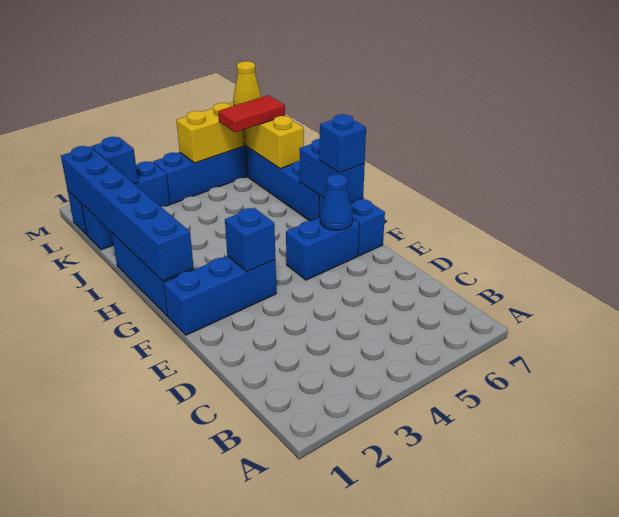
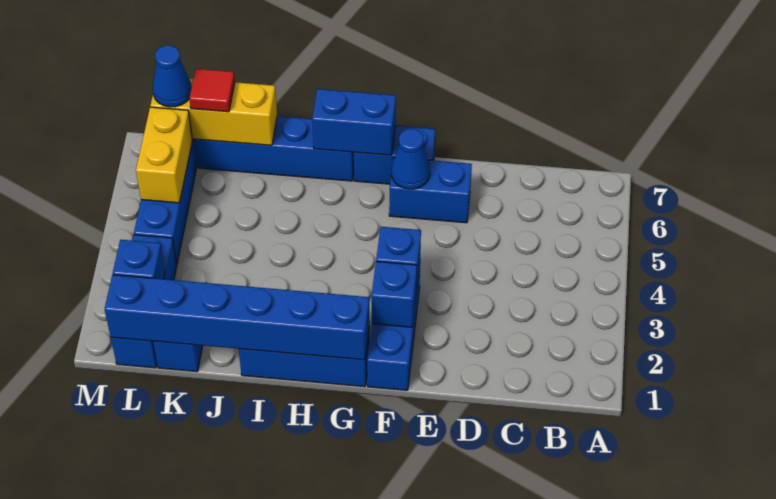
blue brick F5:F6 level 1 -> blue brick E6:F6 level 1
blue brick G7 level 3 -> blue brick F2 level 2
red tile K6:K7 level 3 -> red tile K7 level 3
yellow cone L7 level 3 -> blue cone L7 level 3

